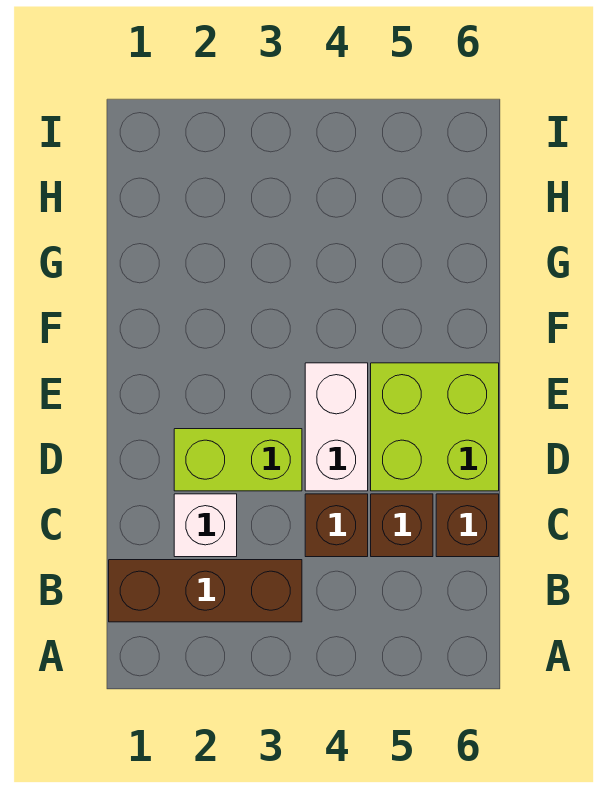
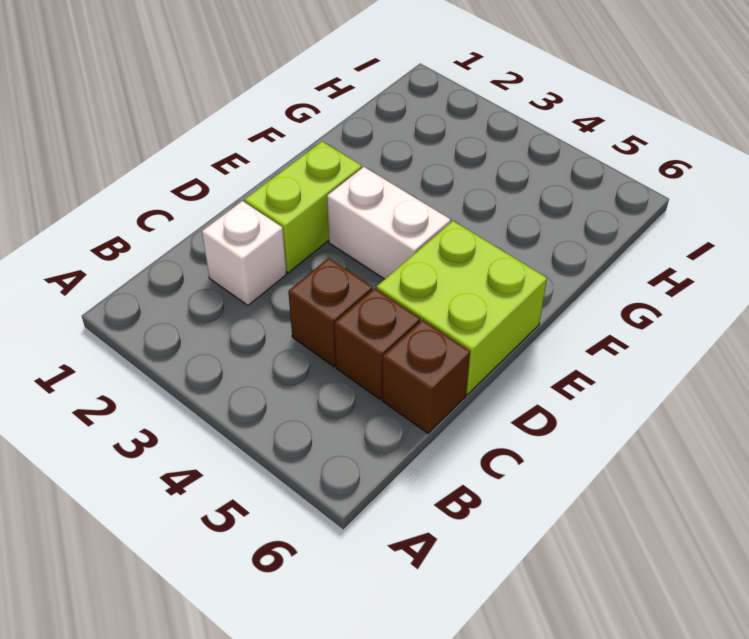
brown brick B1:B3 level 1 -> none
lime brick D2:D3 level 1 -> lime brick D2:E2 level 1
white brick D4:E4 level 1 -> white brick E3:E4 level 1

